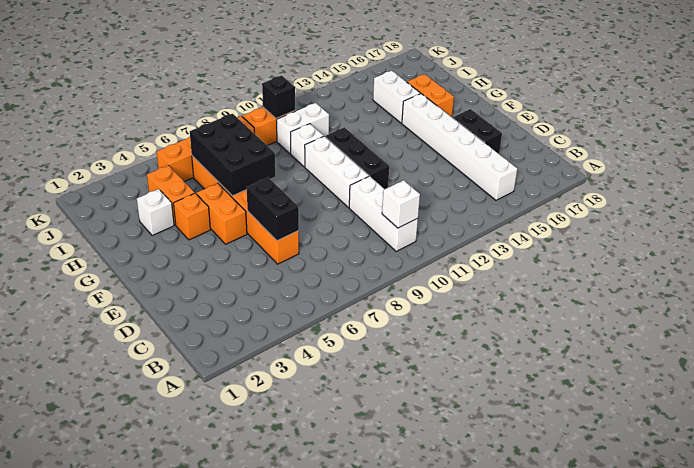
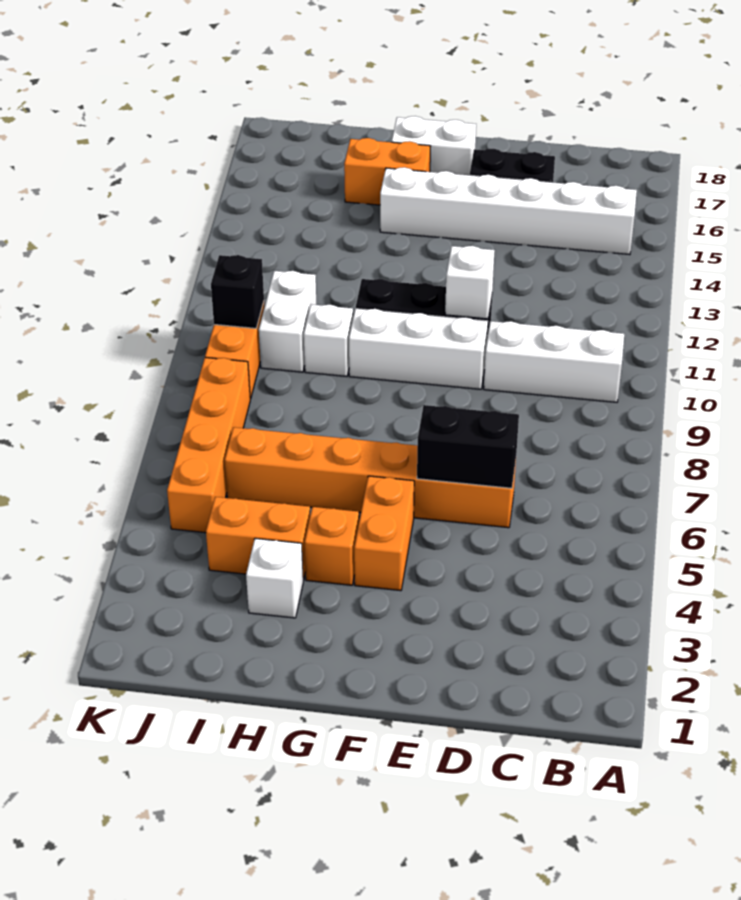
white brick B10 level 2 -> white brick E11 level 2
orange brick F5:G5 level 1 -> orange brick F4:F5 level 1
black brick G6:I7 level 2 -> none
white brick H15:I15 level 1 -> white brick F17:G17 level 1

